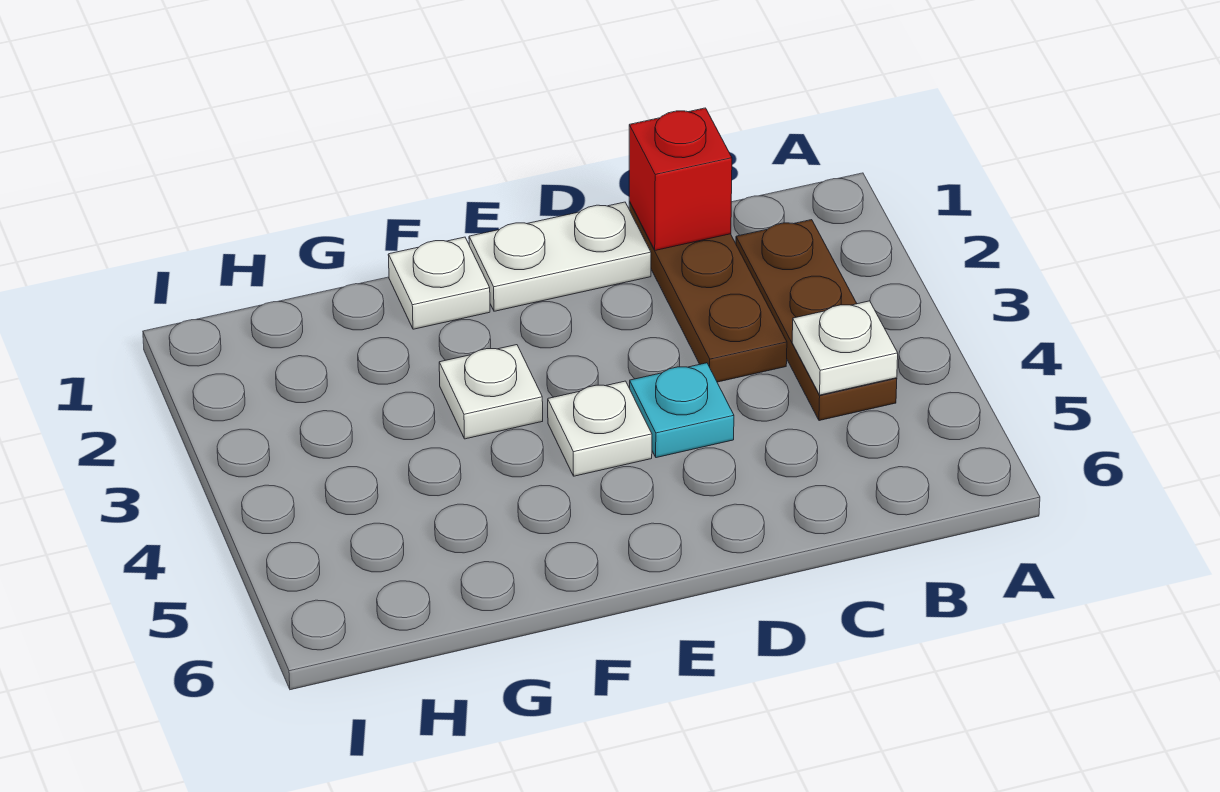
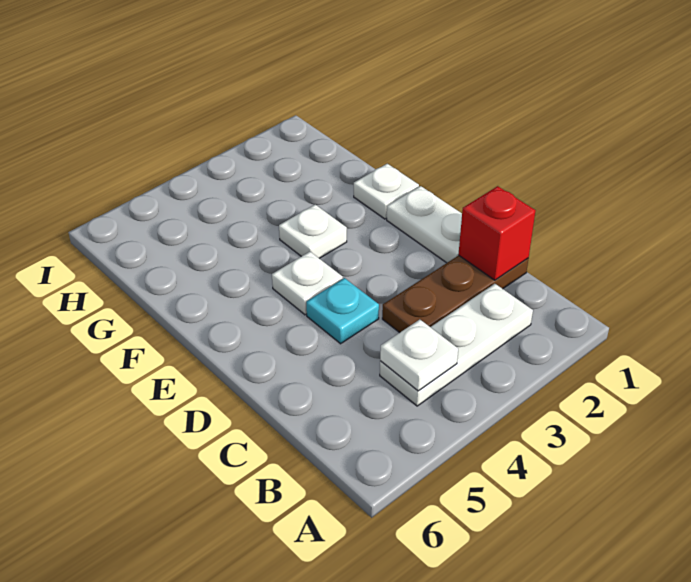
brown plate B2:B4 level 1 -> white plate B2:B4 level 1

